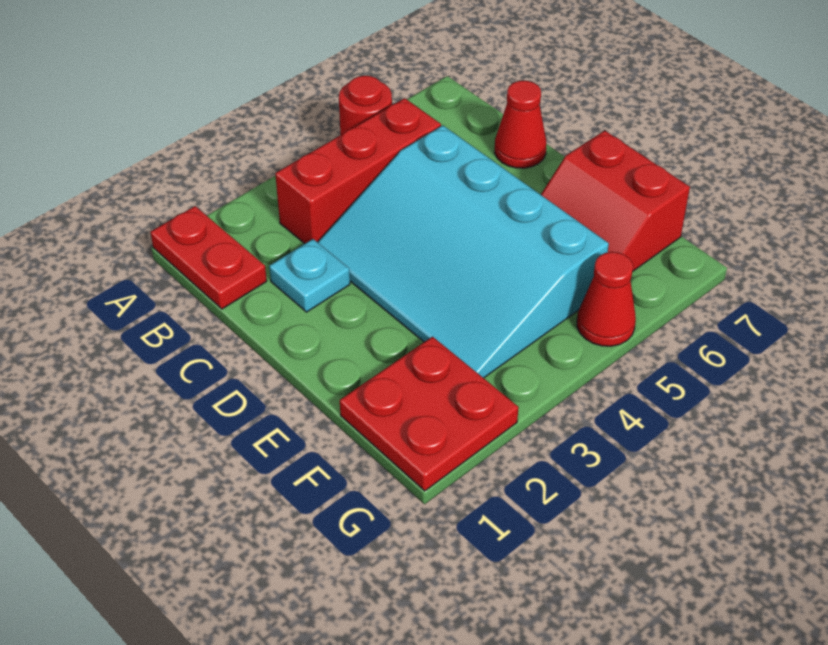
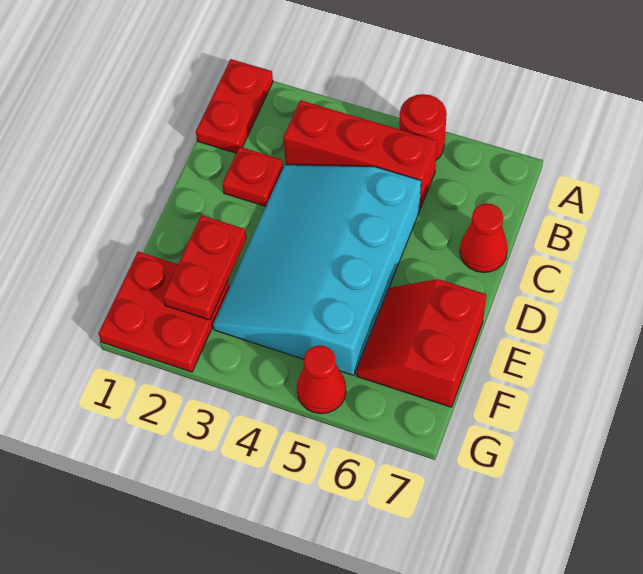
cyan plate C2 level 1 -> red plate C2 level 1
none -> red plate E2:F2 level 2

